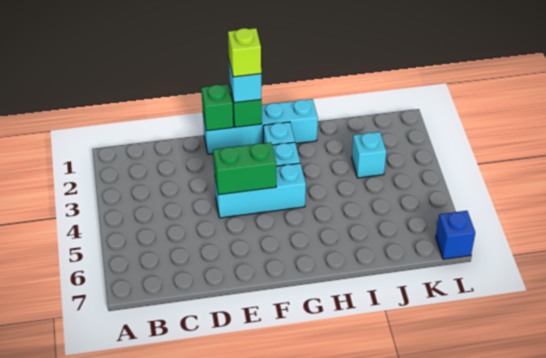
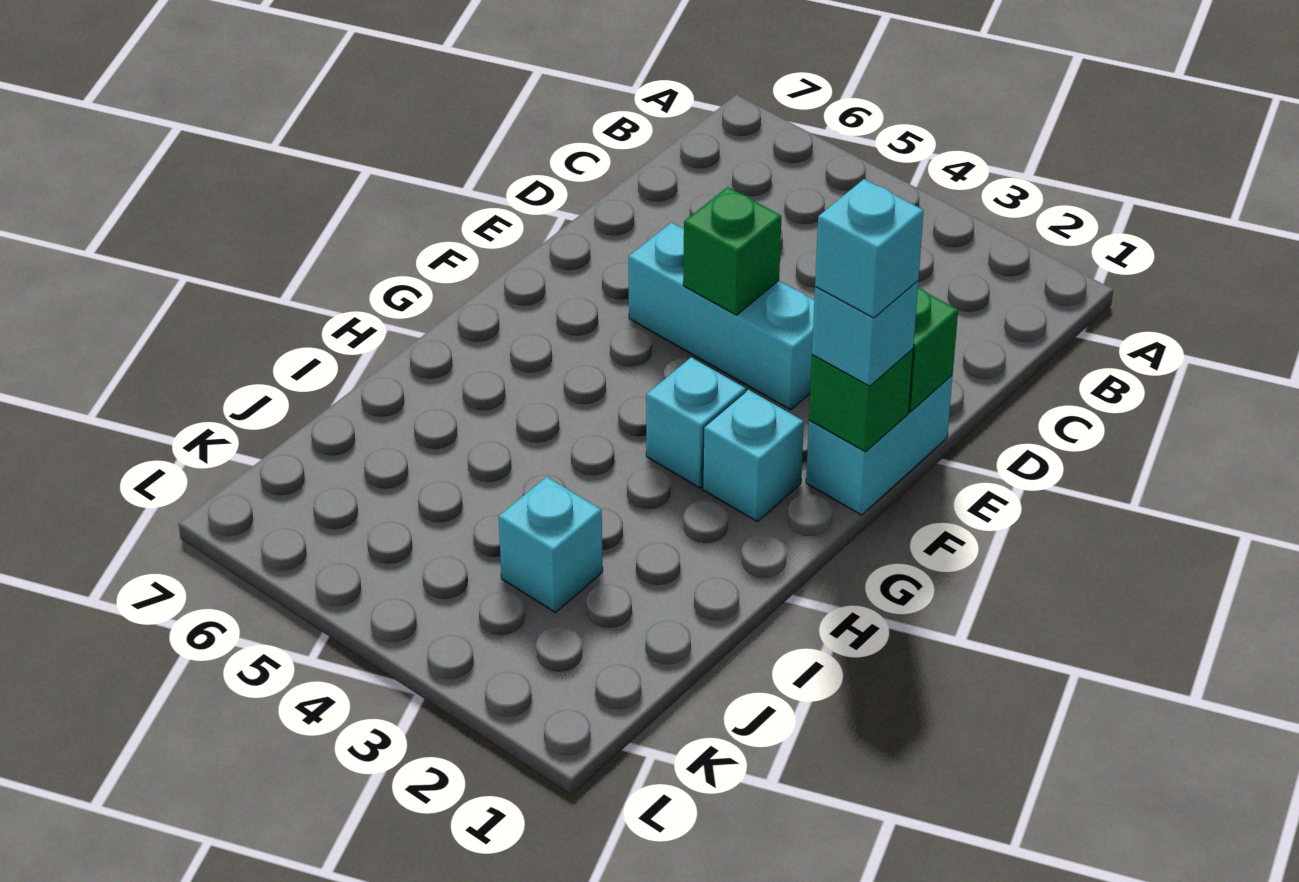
cyan brick E1:H1 level 1 -> cyan brick E1:F1 level 1
cyan brick E4:G4 level 1 -> cyan brick E3:E5 level 1
green brick E4:F4 level 2 -> green brick E4 level 2
lime brick F1 level 4 -> cyan brick F1 level 4
blue brick L7 level 1 -> none

